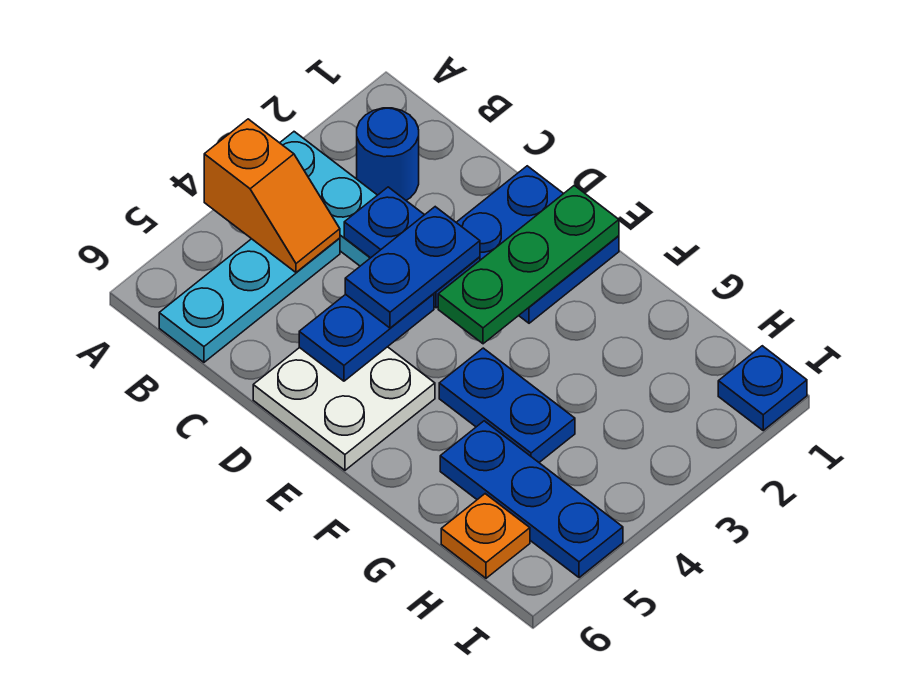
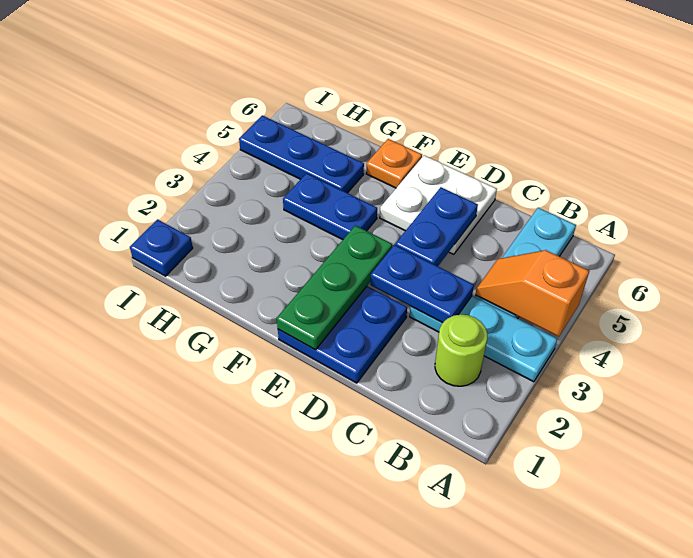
blue round brick B2 level 1 -> lime round brick B2 level 1
blue plate D3:D4 level 3 -> none
orange plate H6 level 1 -> orange plate F6 level 1

